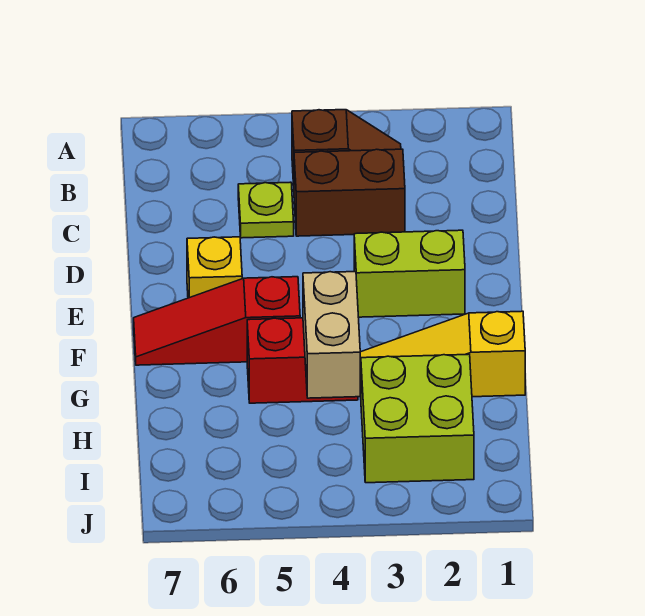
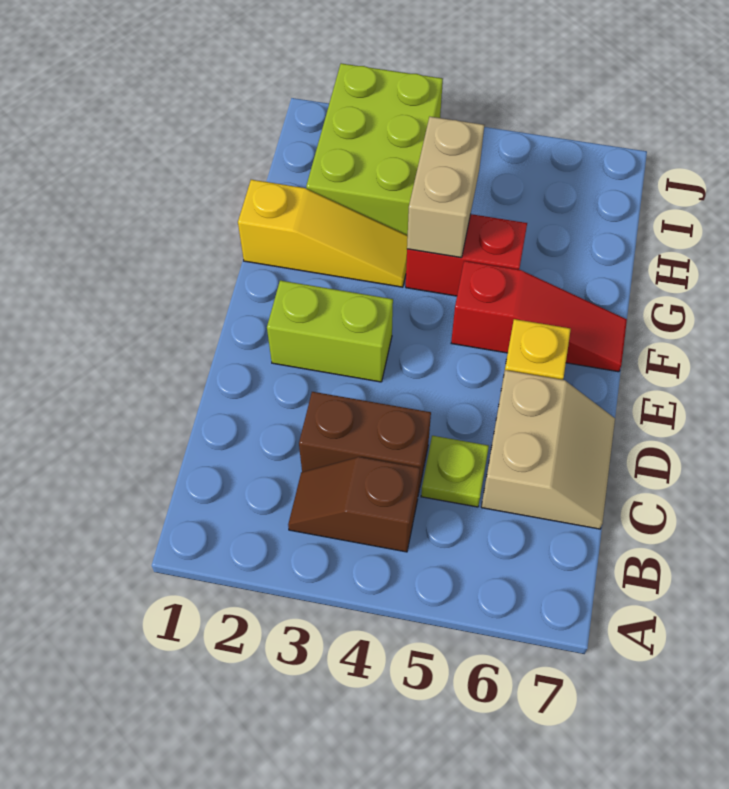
none -> tan slope C6:D7 level 1 top 6
lime brick H2:I3 level 1 -> lime brick H2:J3 level 1

